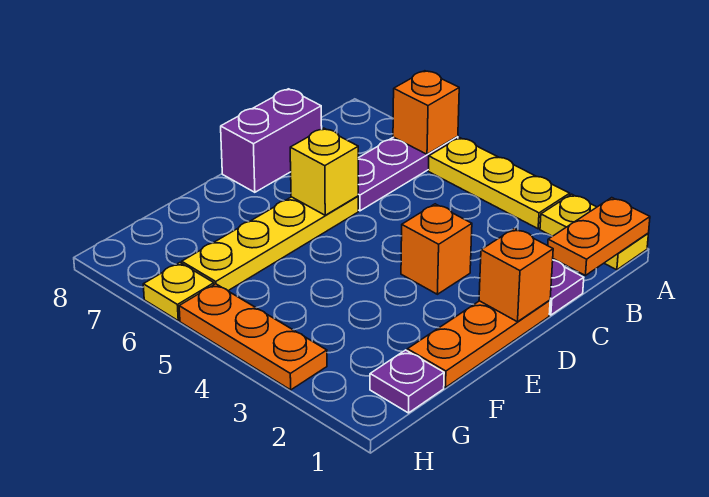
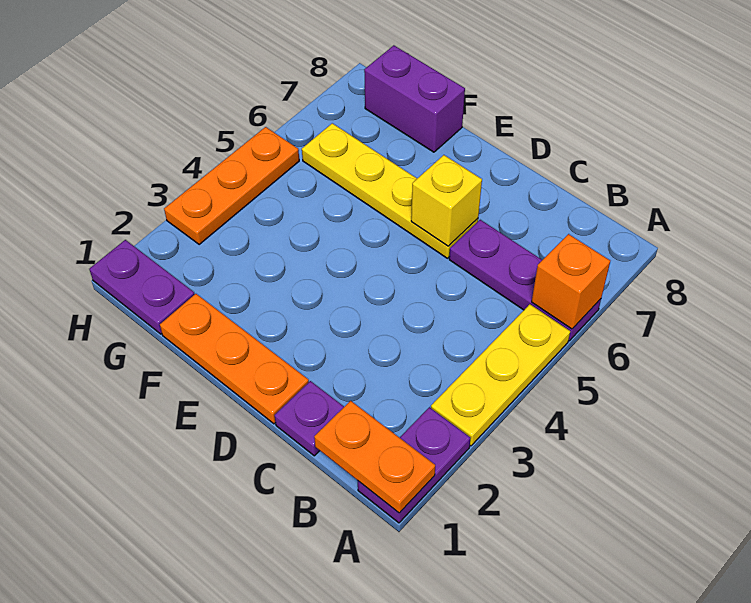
yellow plate A1:A2 level 1 -> purple plate A1:A2 level 1
purple brick C8:D8 level 1 -> purple brick F8:G8 level 1
orange brick D1 level 2 -> none
orange brick D3 level 1 -> none
purple plate G1 level 1 -> purple plate G1:H1 level 1
yellow plate H6 level 1 -> none

